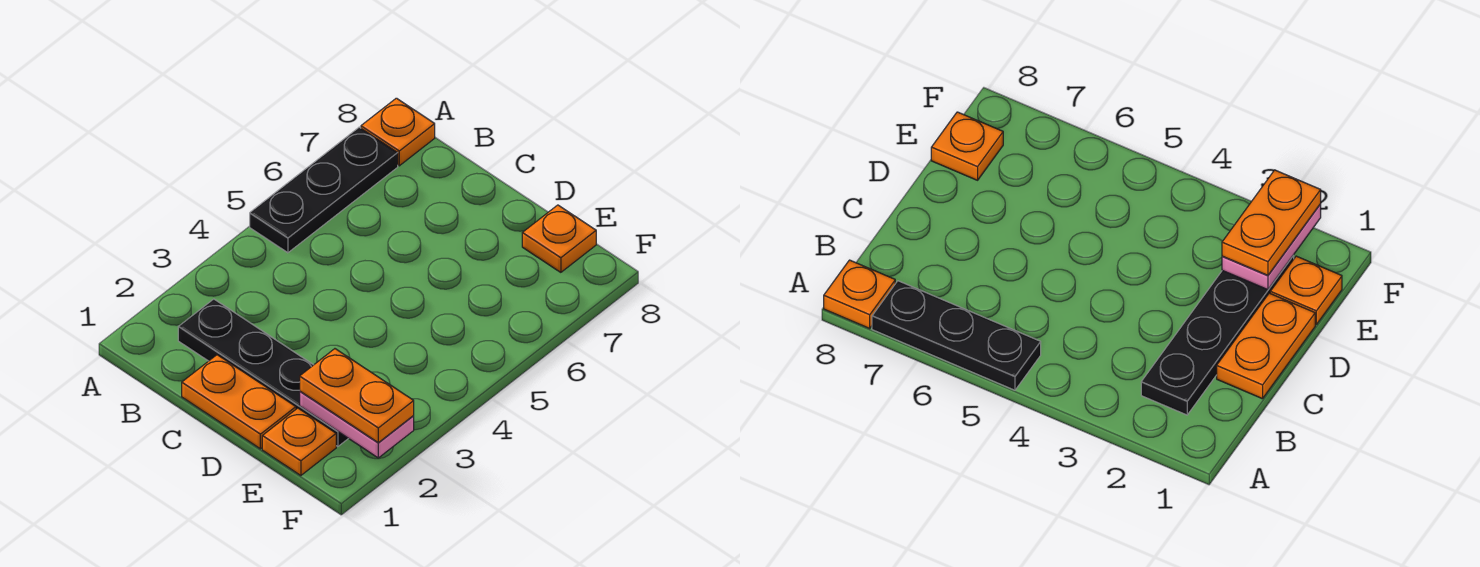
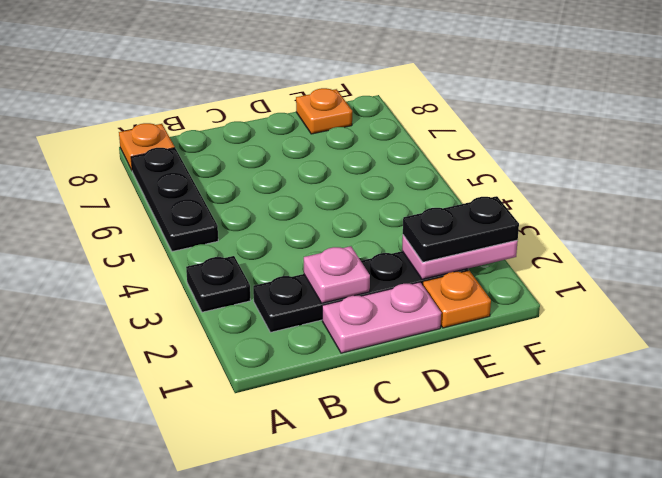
none -> black plate A3 level 1
orange plate C1:D1 level 1 -> pink plate C1:D1 level 1
none -> pink plate C2 level 2
orange plate E2:F2 level 3 -> black plate E2:F2 level 3

